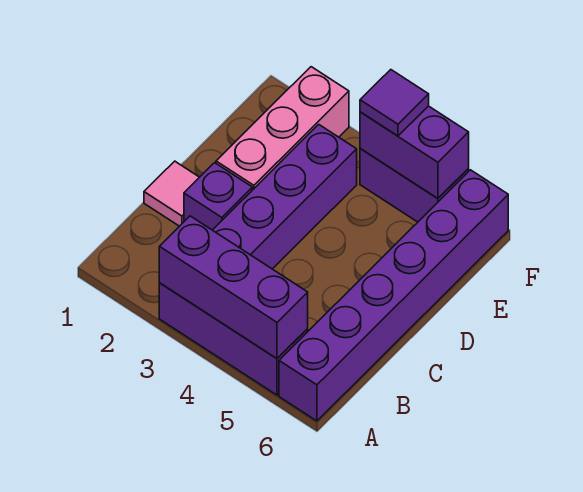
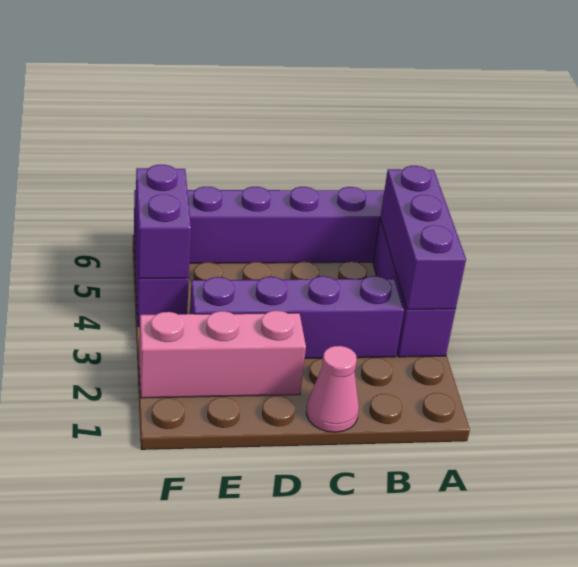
pink tile C1 level 1 -> pink cone C1 level 1
purple brick C2 level 1 -> none
purple tile F4 level 3 -> none

